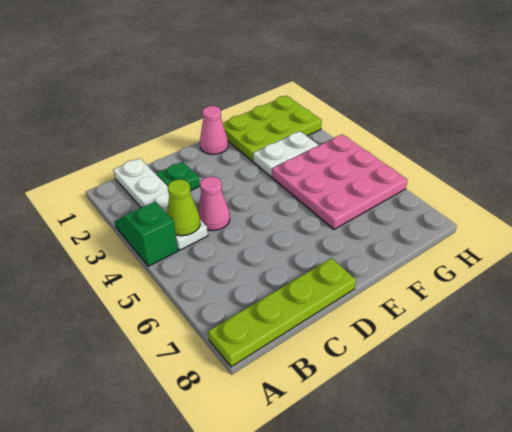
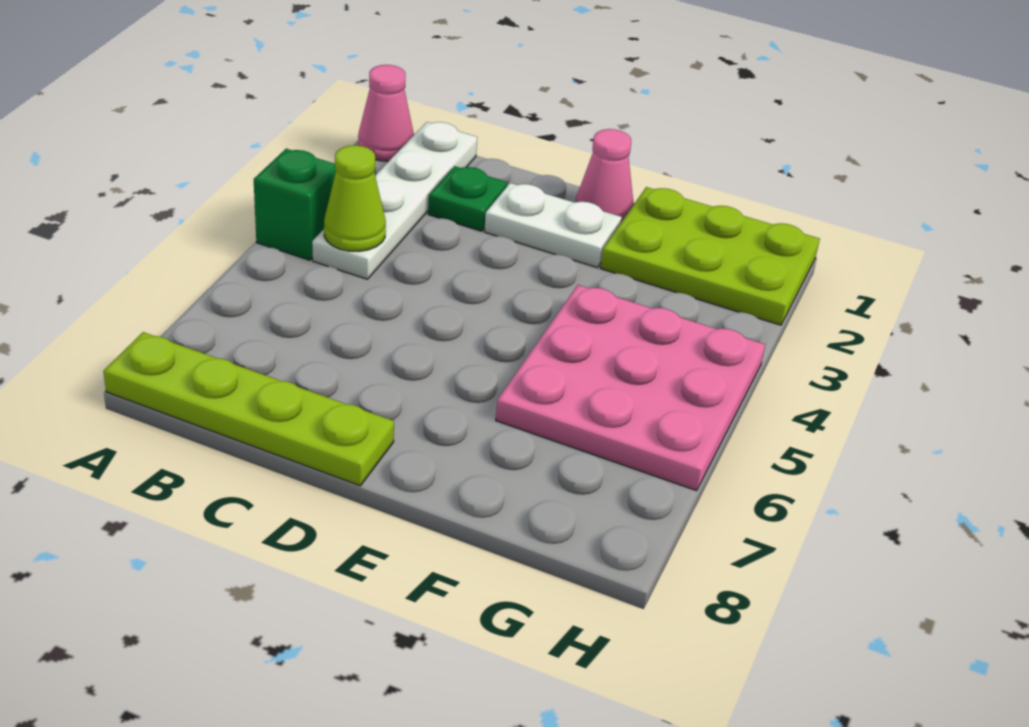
pink cone C4 level 1 -> pink cone A1 level 1
white plate F3:G3 level 1 -> white plate D2:E2 level 1

